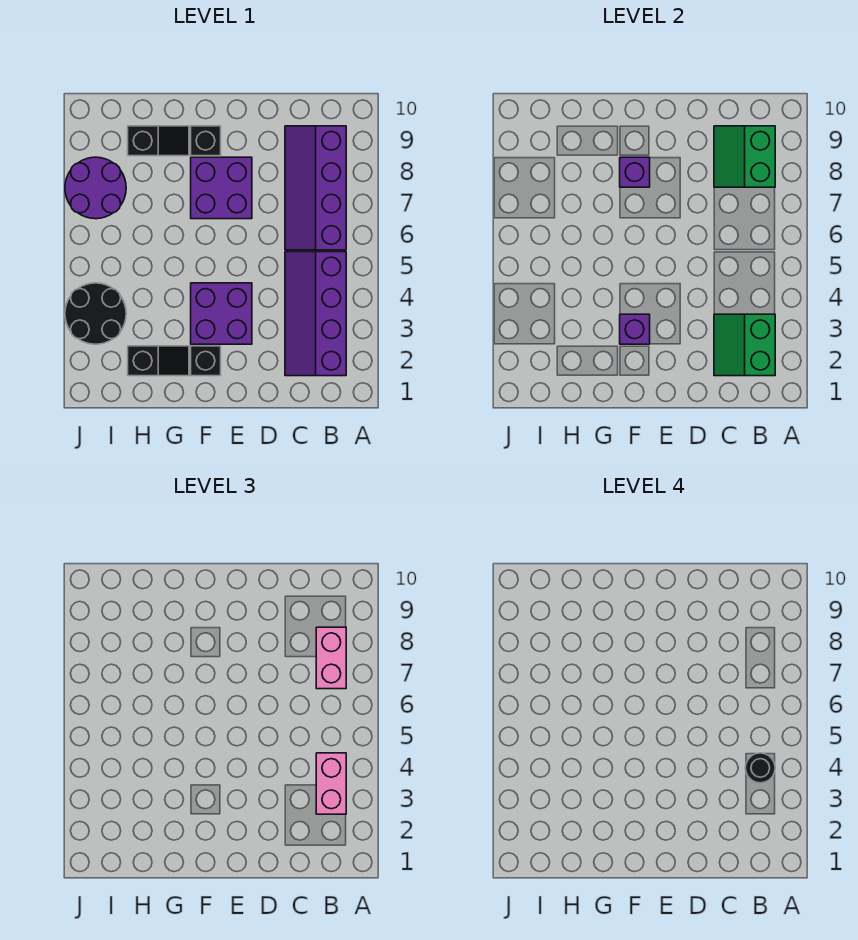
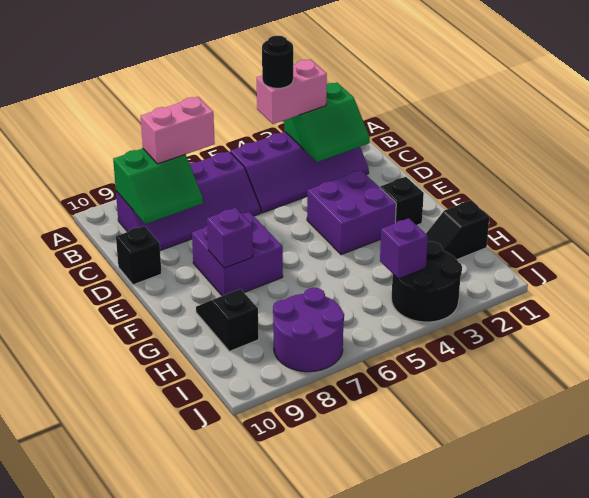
purple brick F3 level 2 -> purple brick I4 level 2
black brick F9 level 1 -> black brick D10 level 1
black slope G2:H2 level 1 top H -> black slope H1:H2 level 1 top 1

